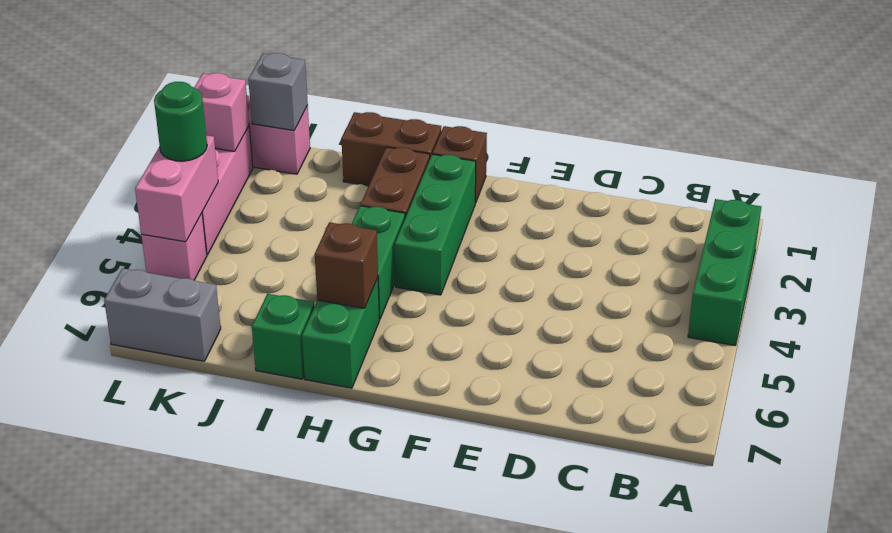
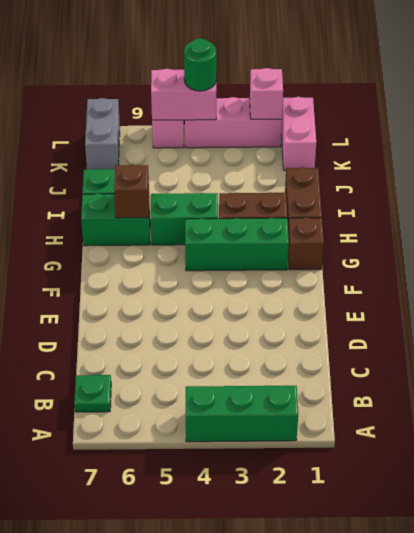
none -> green plate B7 level 1
grey brick K1 level 2 -> none

